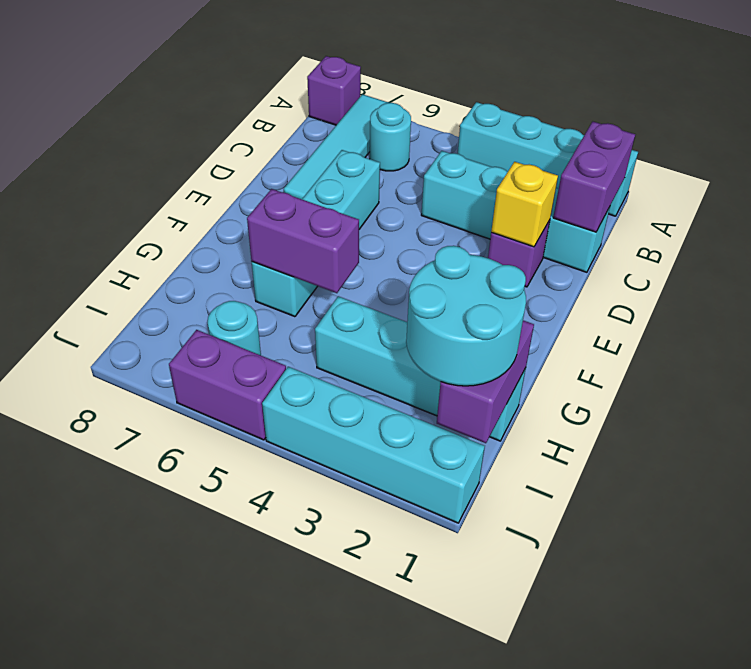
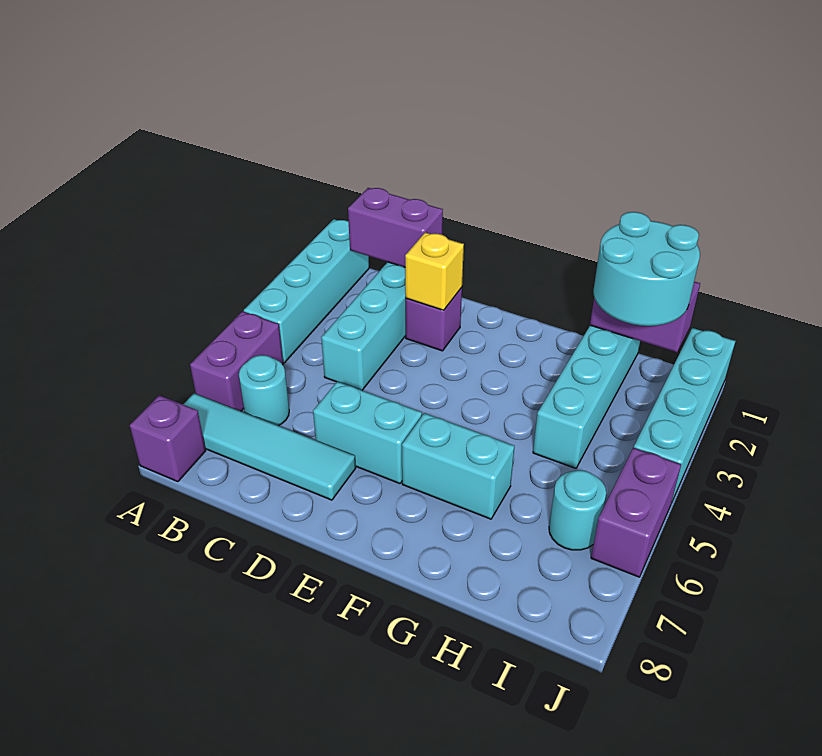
purple brick G5:G6 level 2 -> purple brick A5:A6 level 1

